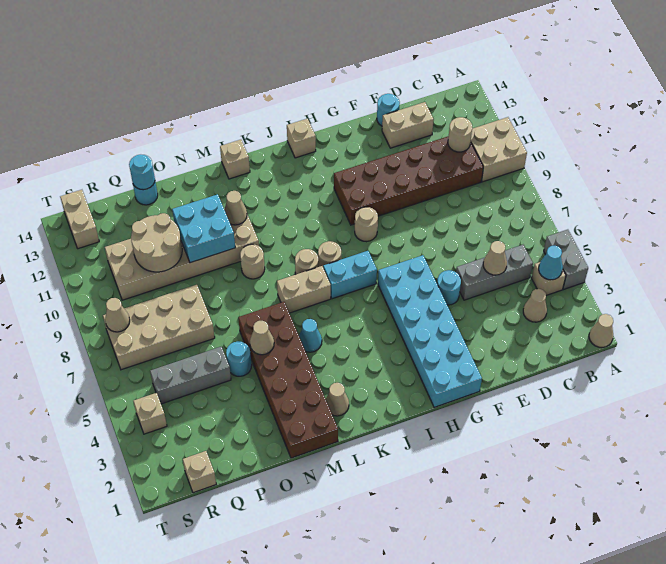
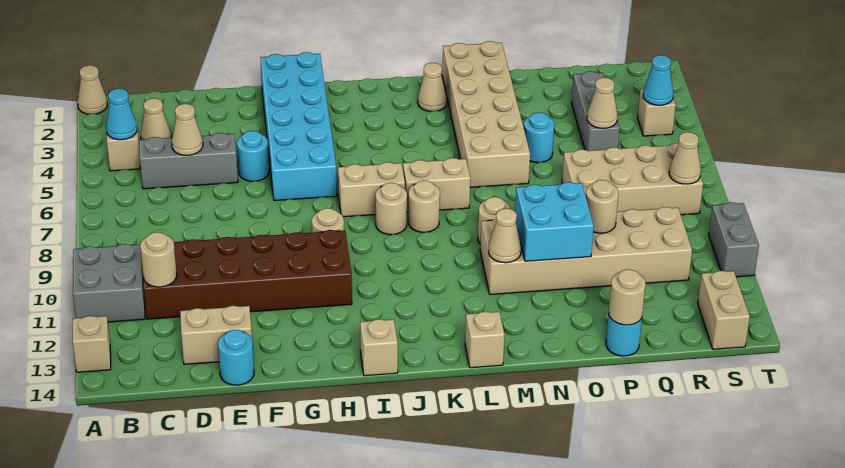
grey brick A4:A5 level 1 -> grey brick T10:T11 level 1
tan brick A10:B11 level 1 -> grey brick A10:B11 level 1
cyan brick I7:J7 level 1 -> tan brick I7:J7 level 1
cyan cone L5 level 1 -> cyan cone S4 level 2
brown brick M1:N6 level 1 -> tan brick M1:N6 level 1
tan cone N5 level 2 -> tan cone Q5 level 2
grey brick P5:R5 level 1 -> grey brick Q3:Q5 level 1
tan round brick P10:Q11 level 2 -> tan round brick P10 level 2
cyan round brick P14 level 2 -> tan round brick P14 level 2
tan brick R1 level 1 -> tan brick A13 level 1

